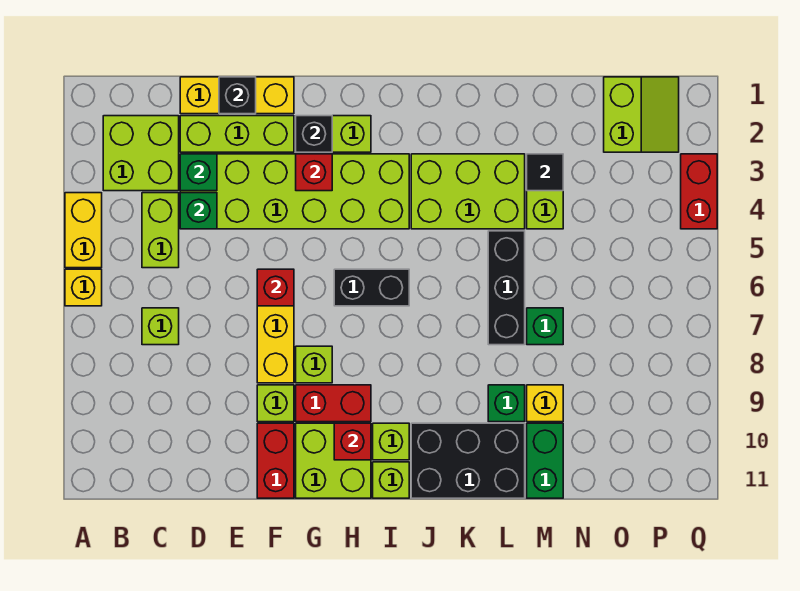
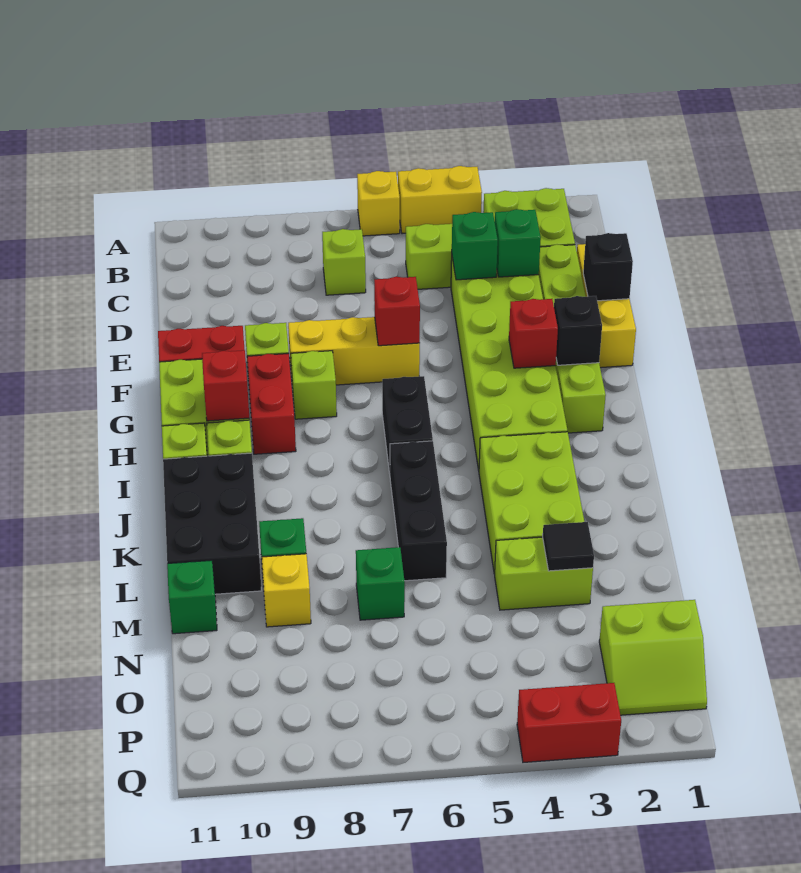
black brick L5:L7 level 1 -> black brick J6:L6 level 1
green brick M10:M11 level 1 -> green brick M11 level 1

